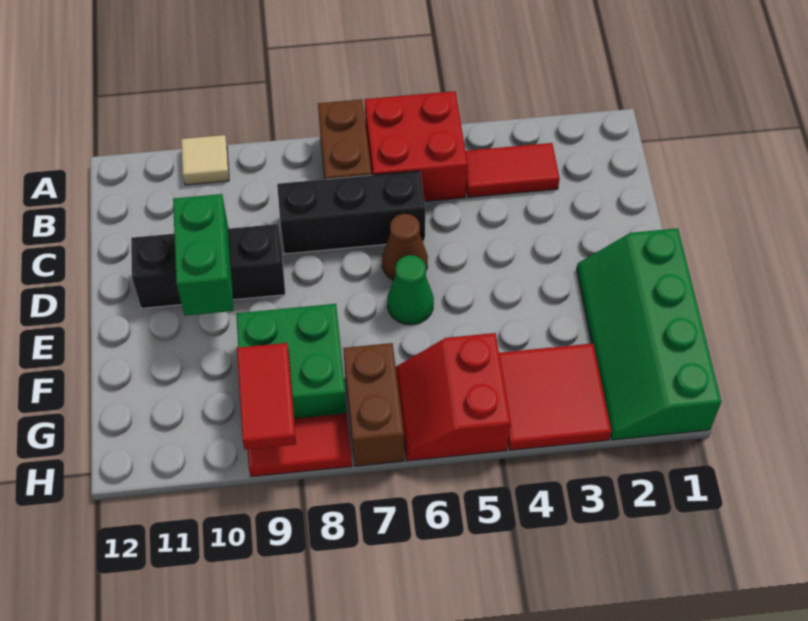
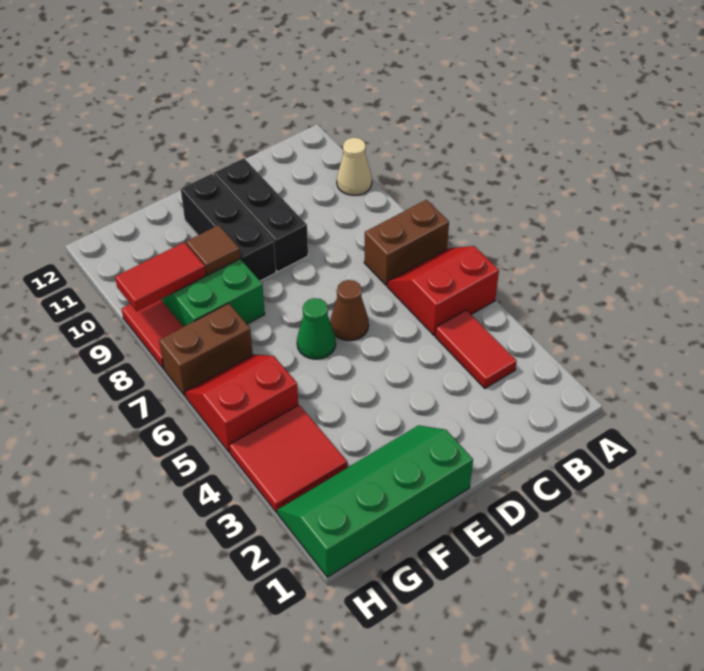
red brick A5:B6 level 1 -> red slope A5:B6 level 1 top 5
tan tile A10 level 1 -> tan cone A10 level 1
black brick C6:C8 level 1 -> black brick E9:E11 level 1
green brick D10:E10 level 2 -> none
none -> brown tile F9 level 2

